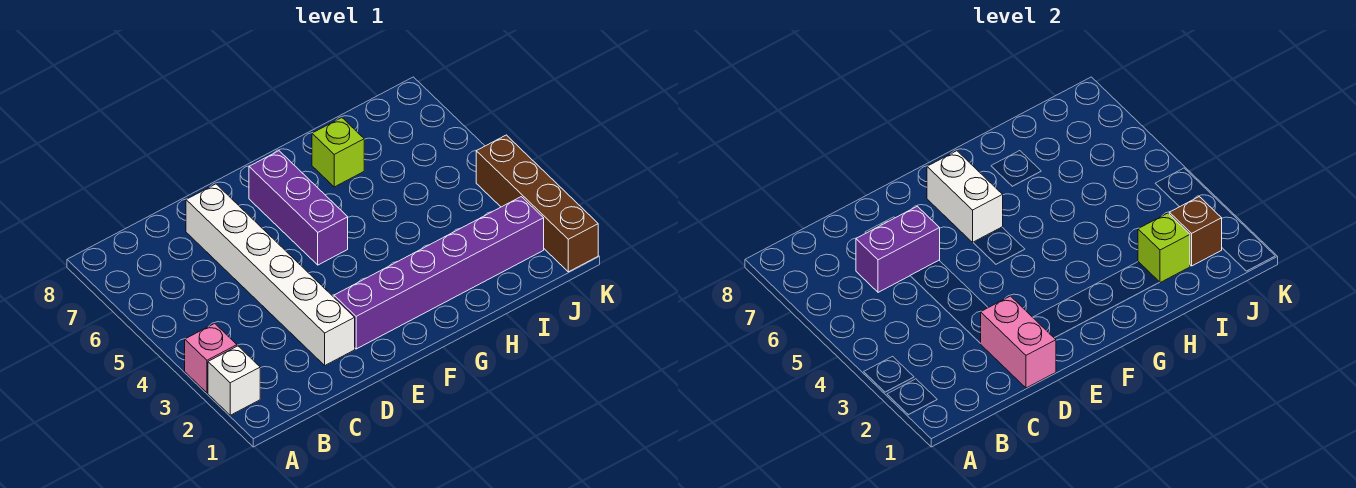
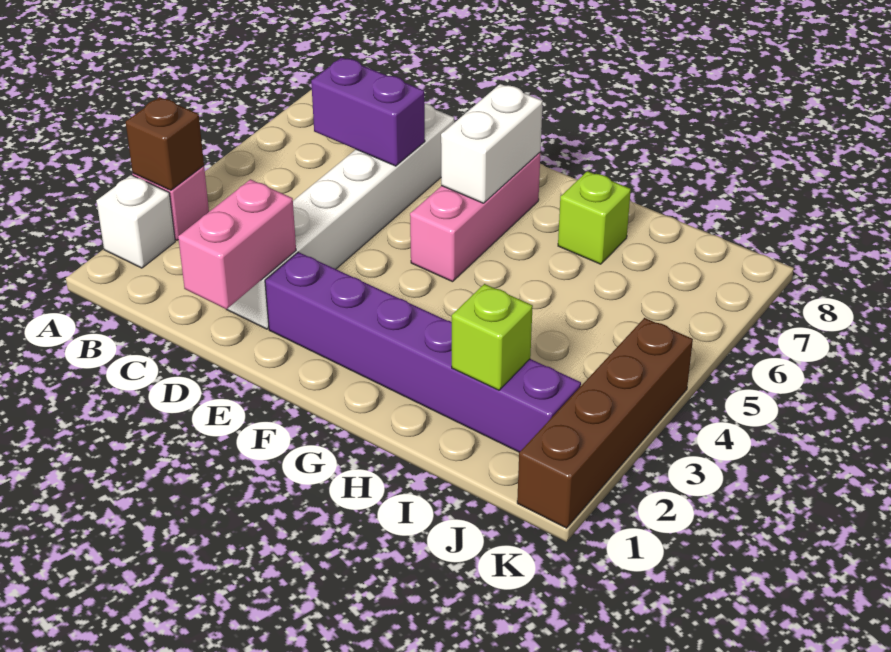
purple brick F5:F7 level 1 -> pink brick F5:F7 level 1
brown brick J2 level 2 -> brown brick A3 level 2

